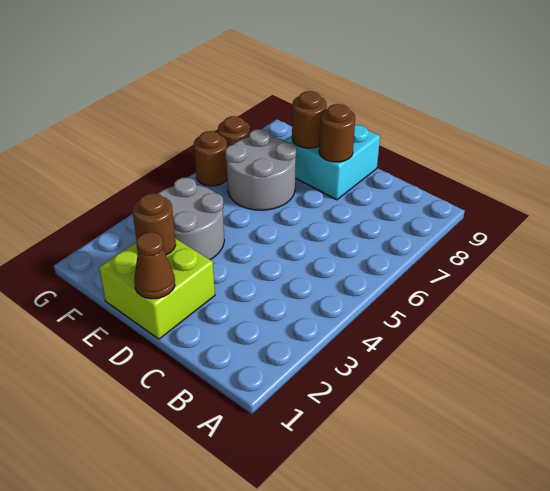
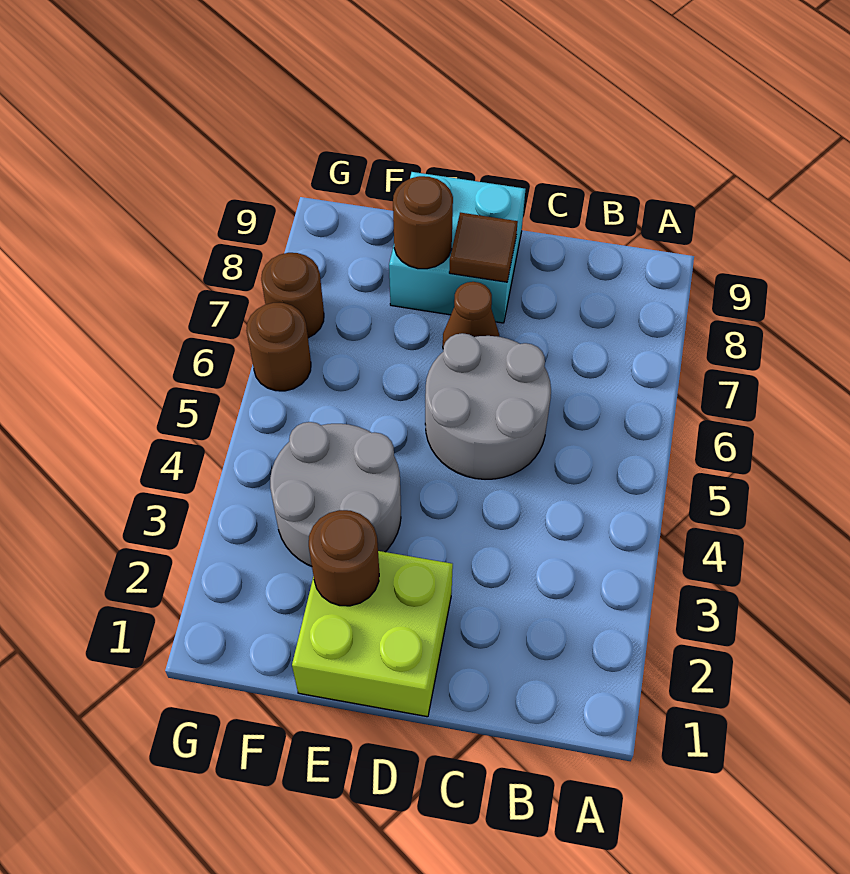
brown cone D1 level 2 -> brown cone D7 level 1
brown round brick D8 level 2 -> brown tile D8 level 2
grey round brick E6:F7 level 1 -> grey round brick C5:D6 level 1

